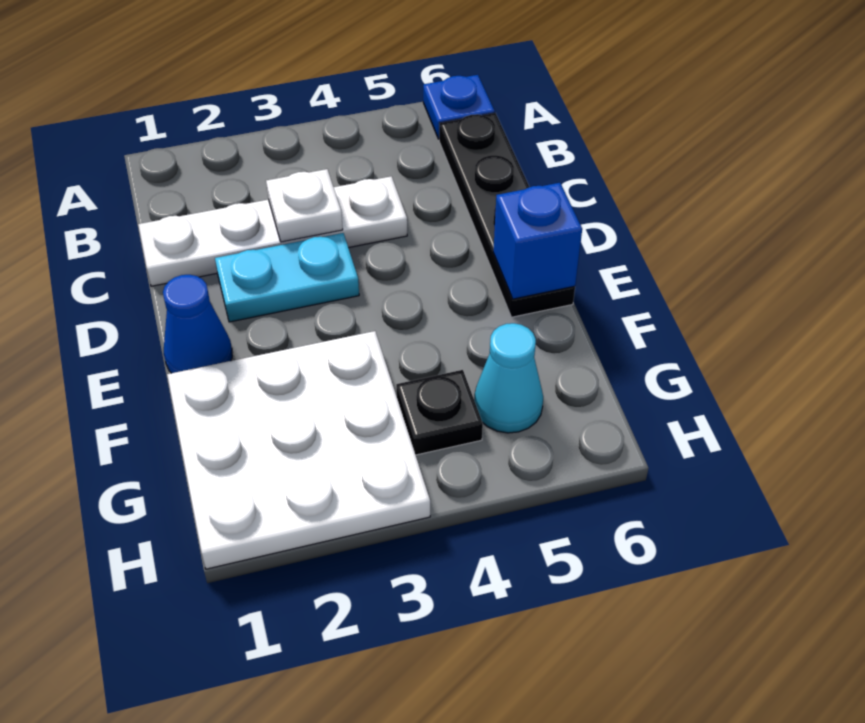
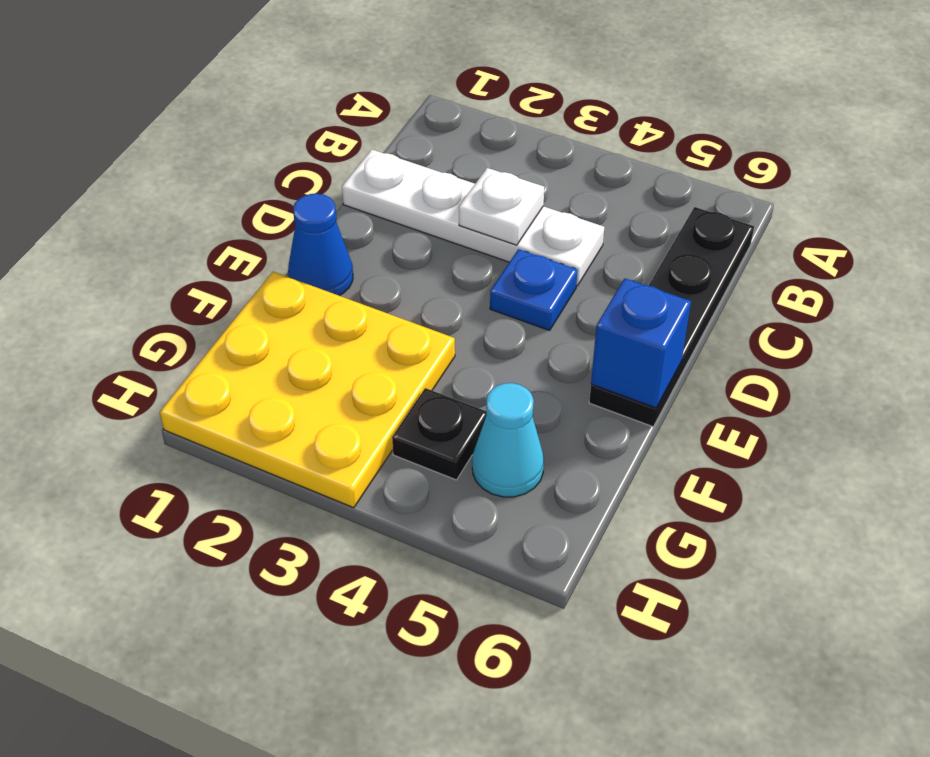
blue plate A6 level 1 -> blue plate D4 level 1
cyan plate D2:D3 level 1 -> none
white plate F1:H3 level 1 -> yellow plate F1:H3 level 1

